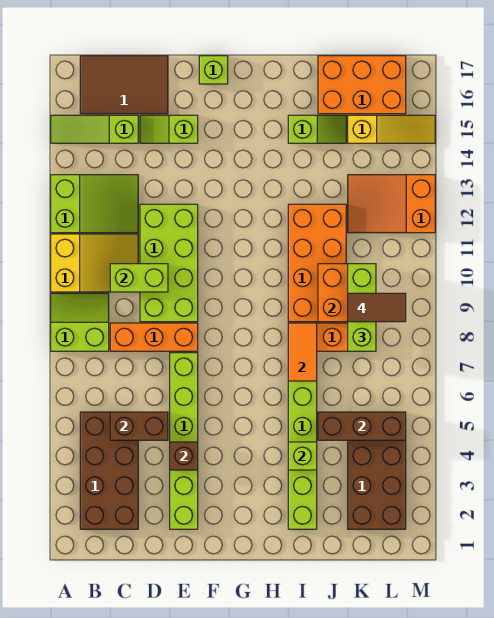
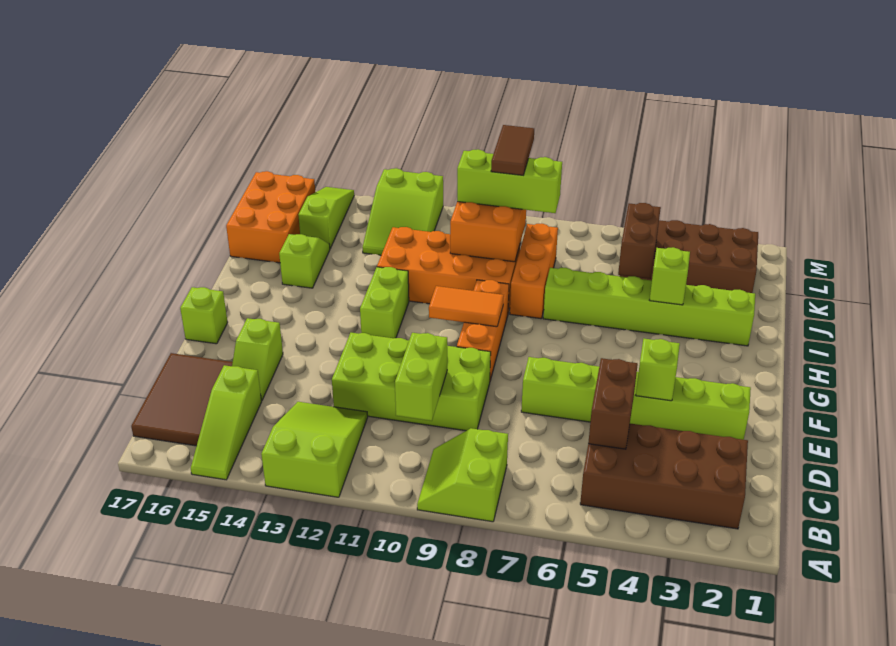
yellow slope A10:C11 level 1 top A -> none
orange brick C8:E8 level 1 -> orange brick F9:H9 level 1
brown brick E4 level 2 -> lime brick E4 level 2
none -> lime brick G12:H12 level 1
orange tile I7:I8 level 2 -> orange tile G9:G10 level 2
brown brick J5:L5 level 2 -> brown brick J5:K5 level 2
orange slope K12:M13 level 1 top M -> lime slope K12:M13 level 1 top M
yellow slope K15:M15 level 1 top K -> lime slope K15:M15 level 1 top K

